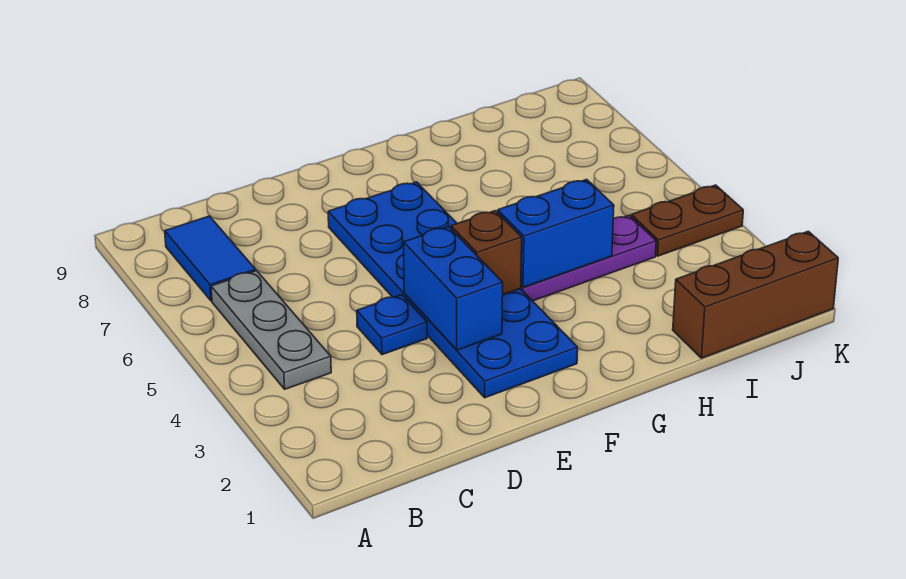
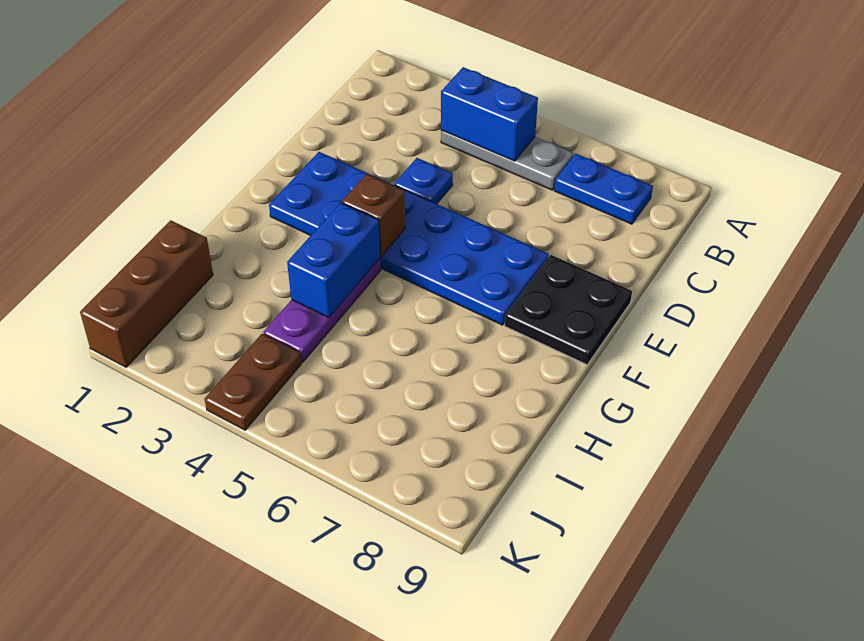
blue tile B7:B8 level 1 -> blue plate B7:B8 level 1
blue brick E3:E4 level 2 -> blue brick B4:B5 level 2
none -> black plate E8:F9 level 1

